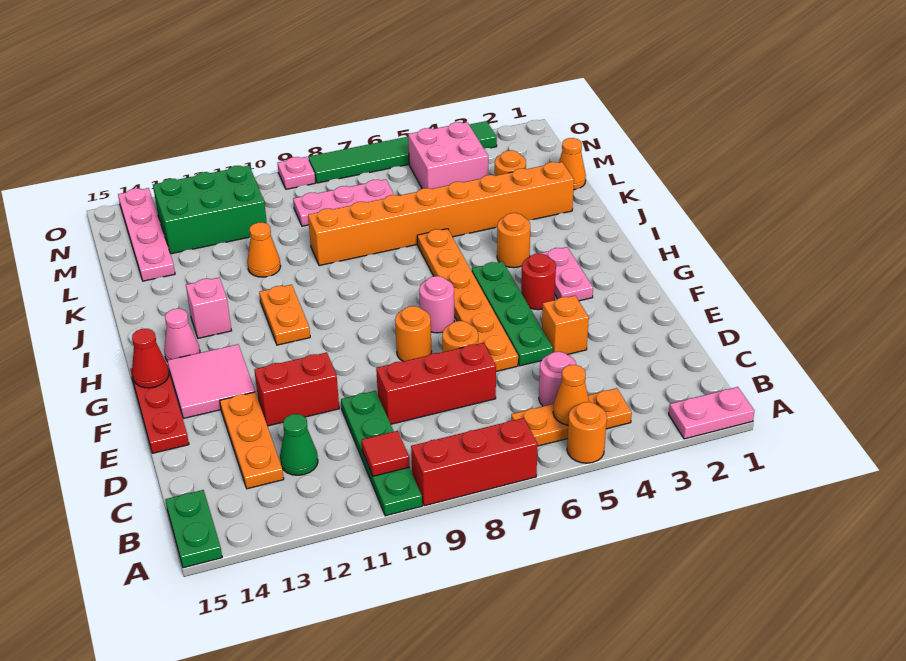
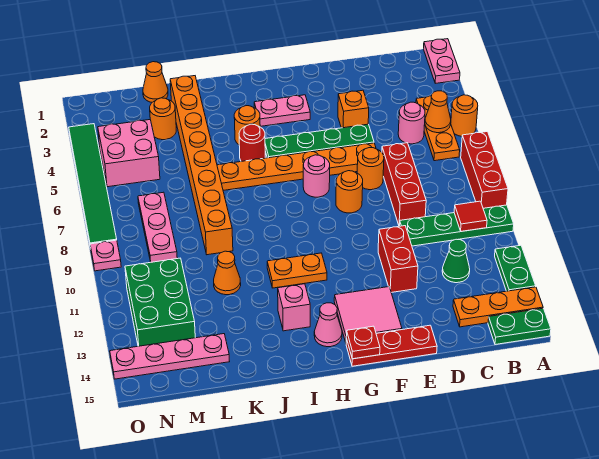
none -> green plate A12:A13 level 1
orange plate C13:E13 level 1 -> orange plate A14:C14 level 1
red round brick G4 level 1 -> red round brick I5 level 1
red cone G15 level 2 -> red plate G15 level 2

